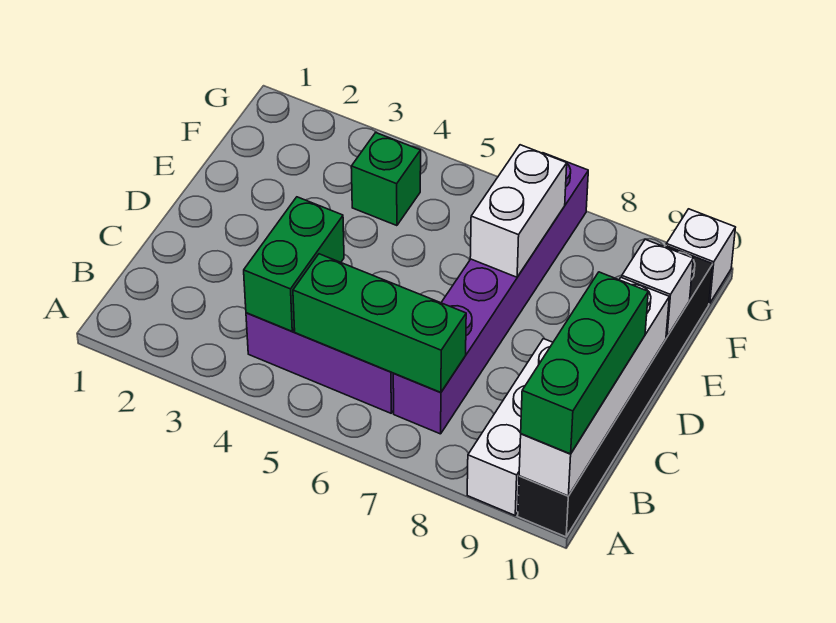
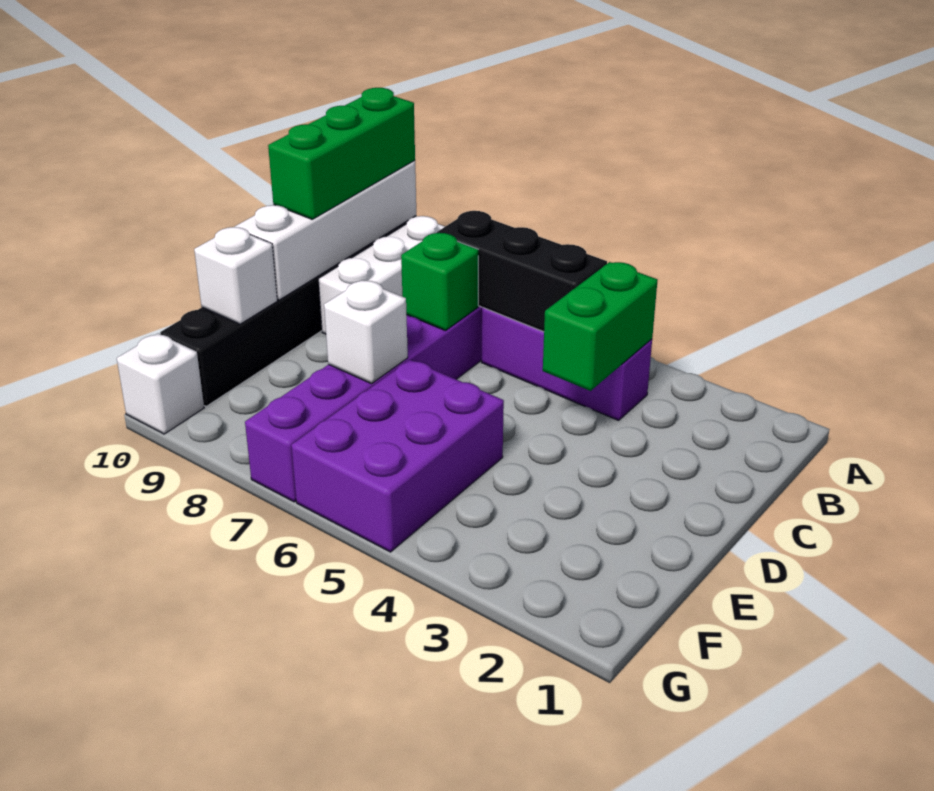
green brick B5:B7 level 2 -> black brick B5:B7 level 2
none -> purple brick E5:G6 level 1
white brick E7:F7 level 2 -> white brick E7 level 2
green brick F4 level 1 -> green brick C7 level 2

